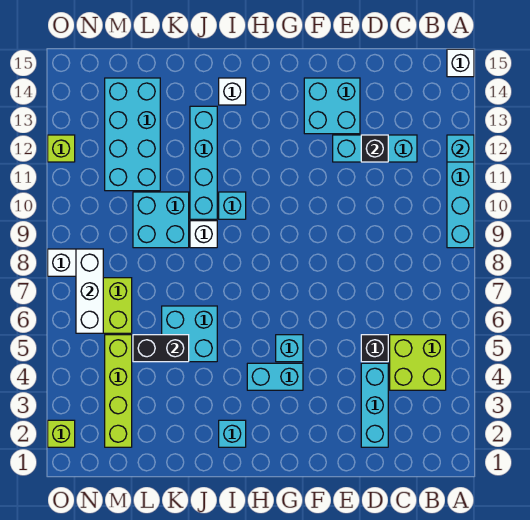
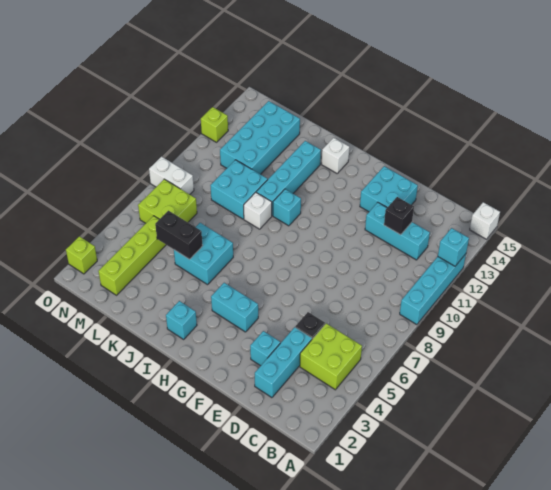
cyan brick G5 level 1 -> cyan brick E3 level 1
white brick N6:N8 level 2 -> none

